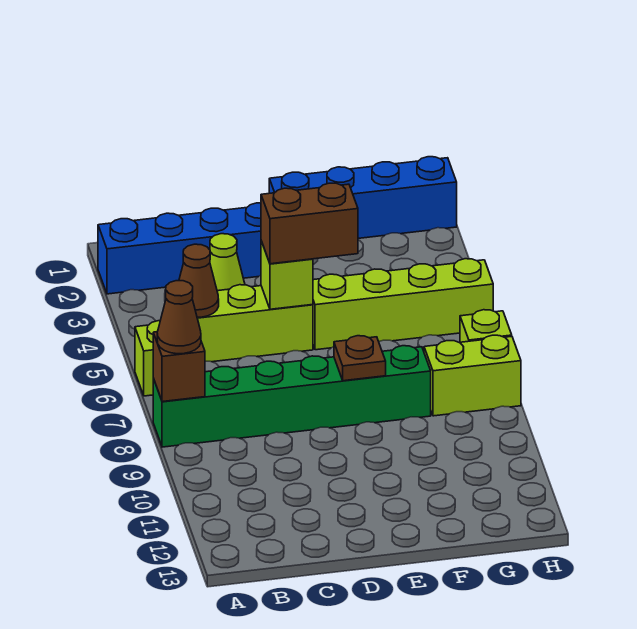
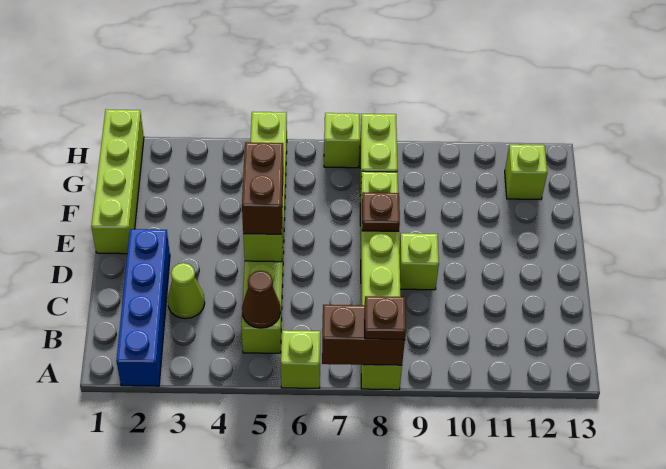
green brick A8:F8 level 1 -> lime brick A8:F8 level 1
brown brick A8 level 2 -> brown brick A7:A8 level 2
brown cone A8 level 3 -> brown plate A8 level 3
none -> lime brick D9 level 1
blue brick E1:H1 level 1 -> lime brick E1:H1 level 1
none -> lime brick G12 level 1

